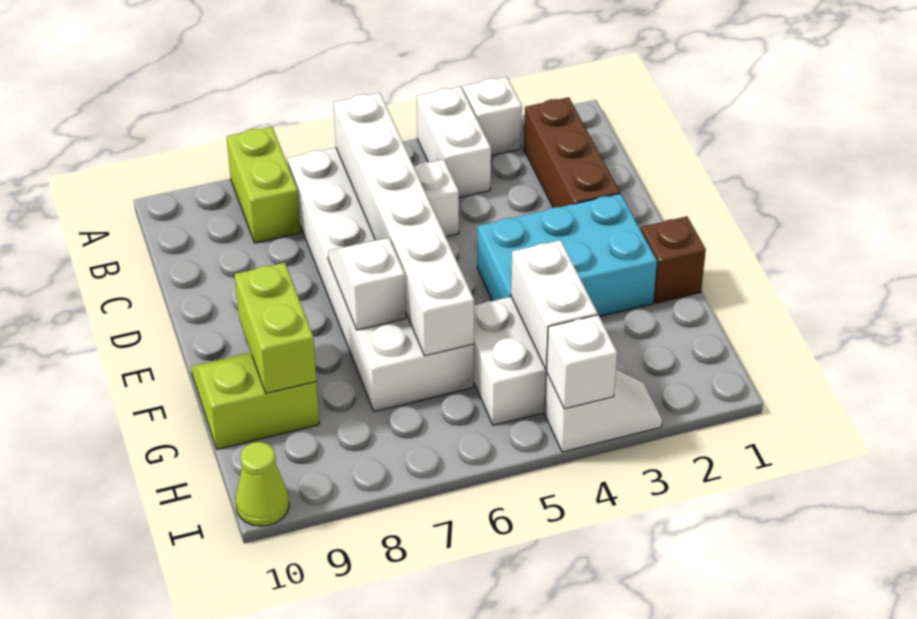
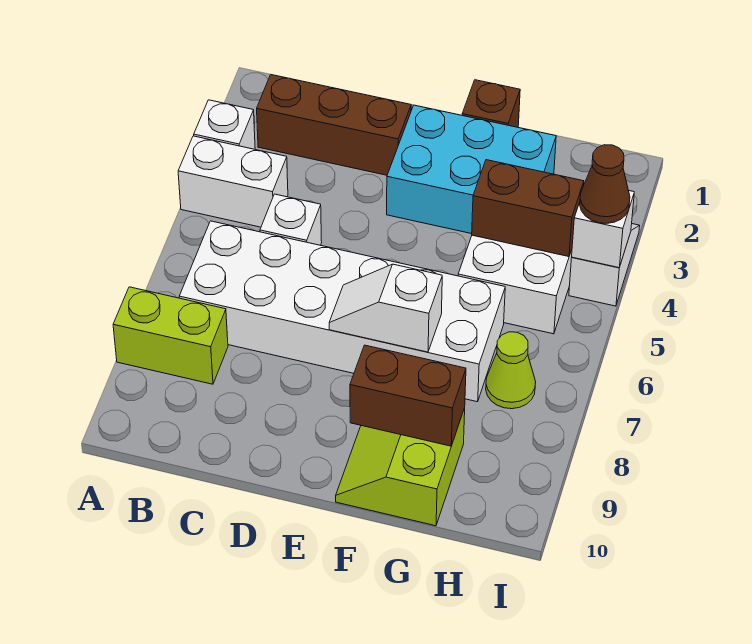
white brick B6:G6 level 2 -> none
cyan brick E2:F4 level 1 -> cyan brick E2:G3 level 1
lime brick F9:G9 level 2 -> brown brick F9:G9 level 2
white brick G4:H4 level 2 -> brown brick G4:H4 level 2
none -> brown cone I4 level 3
lime cone I10 level 1 -> lime cone H7 level 1

